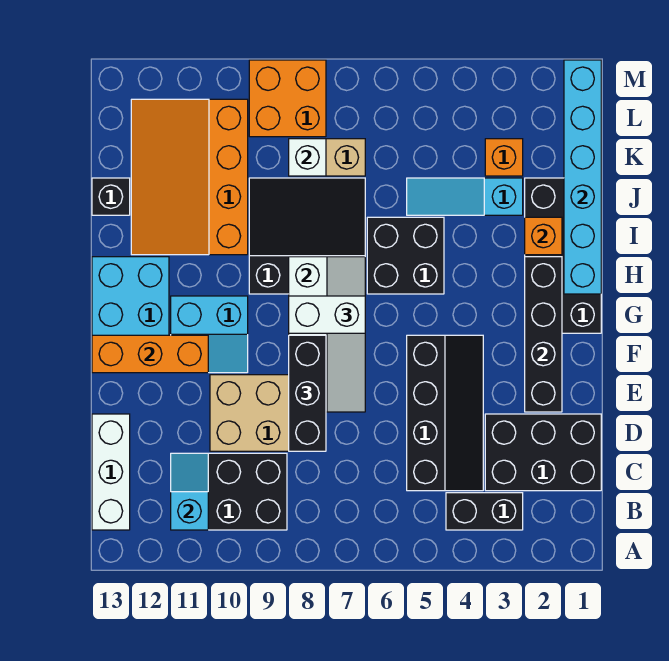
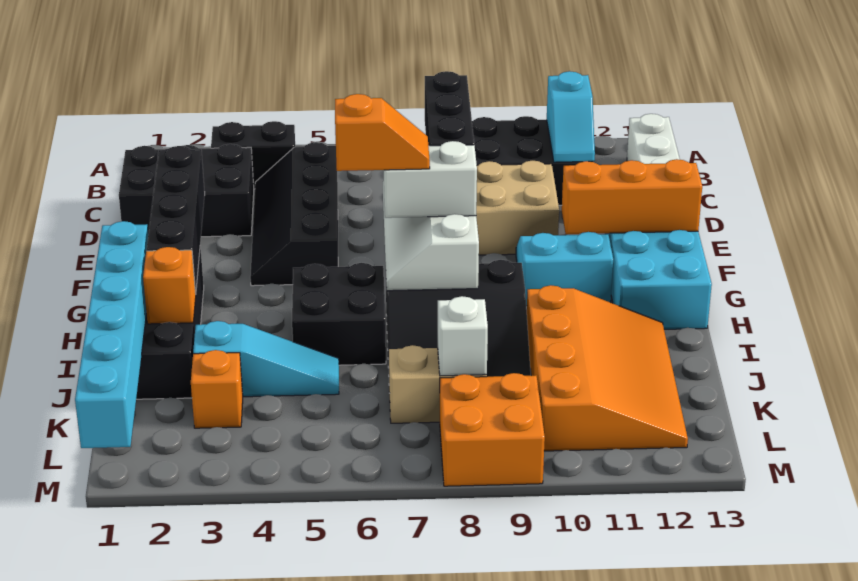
none -> orange slope G6:G7 level 4 top 6
black brick J13 level 1 -> none

